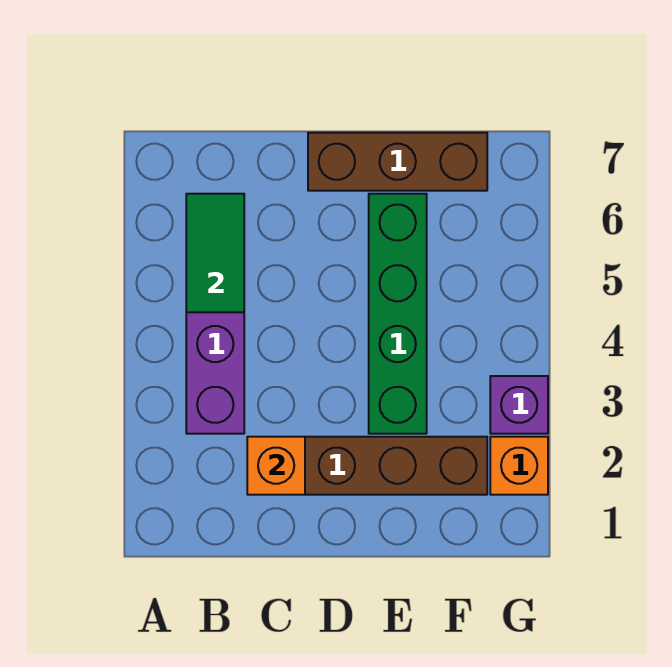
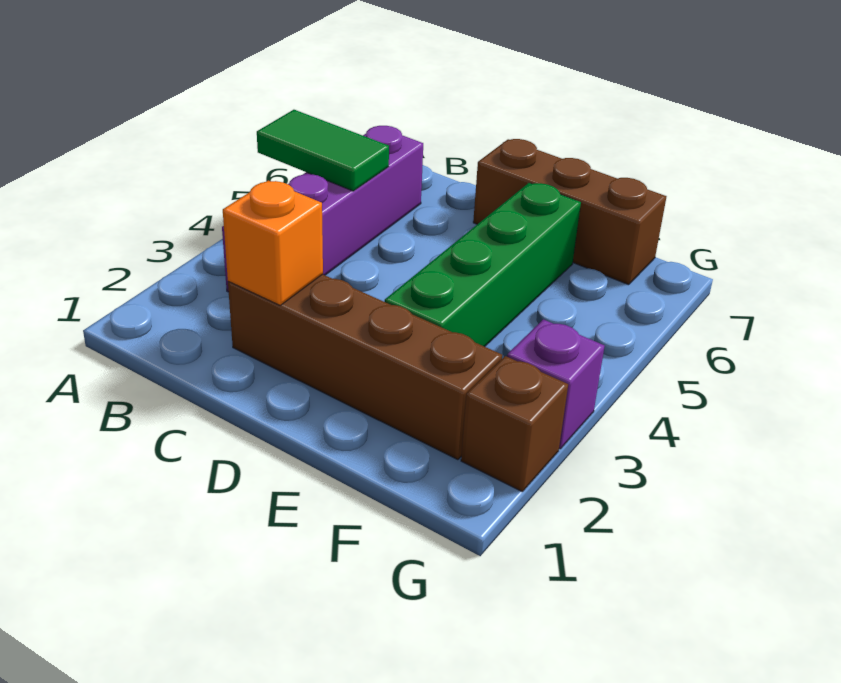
green tile B5:B6 level 2 -> green tile A5:B5 level 2
orange brick G2 level 1 -> brown brick G2 level 1

